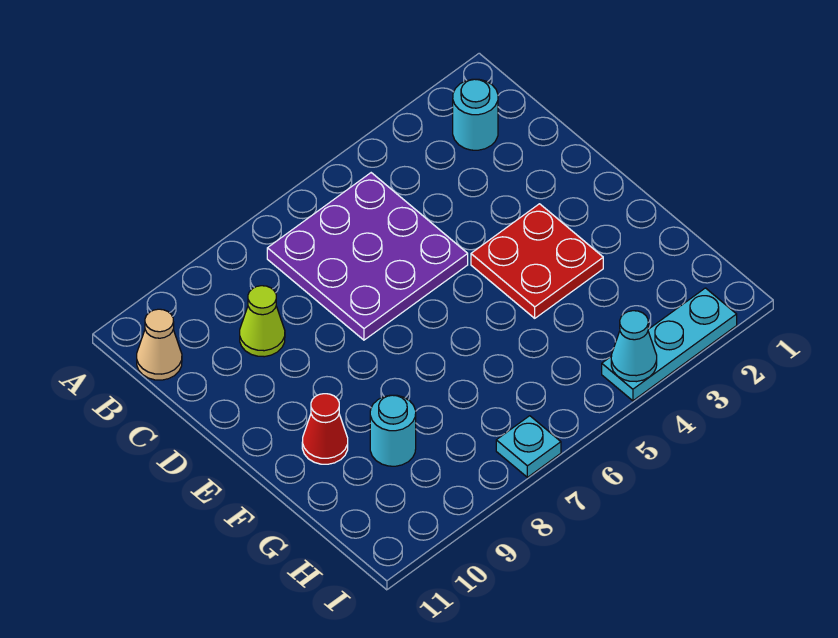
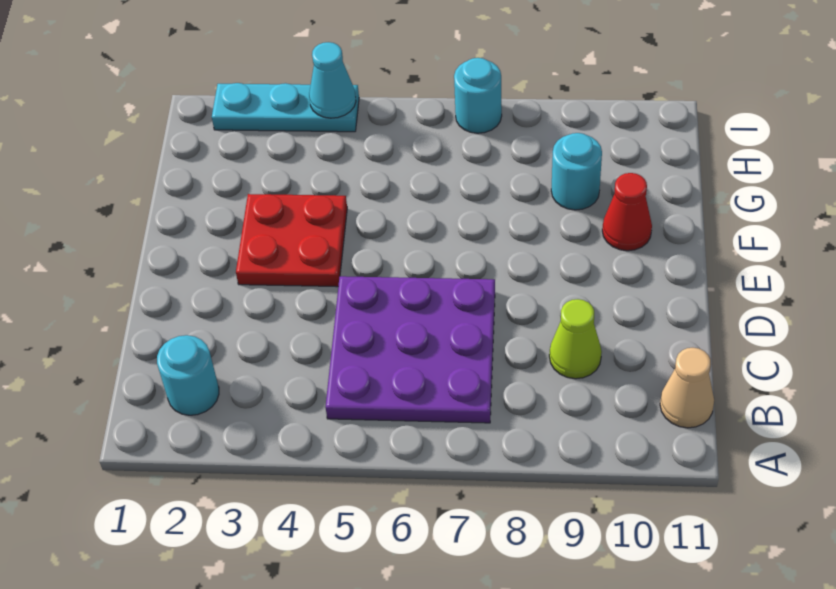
cyan plate I7 level 1 -> cyan round brick I7 level 1

